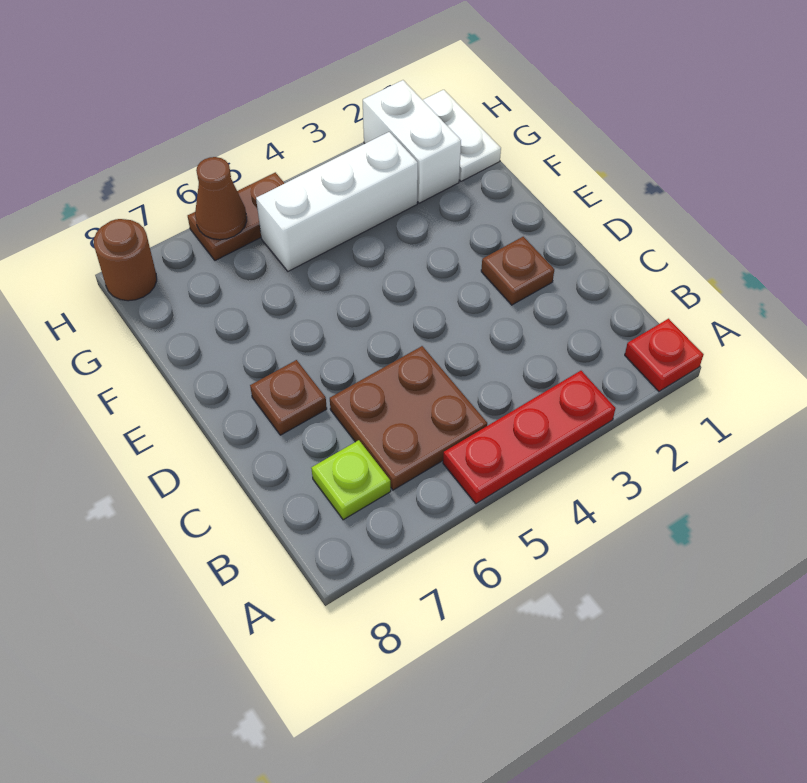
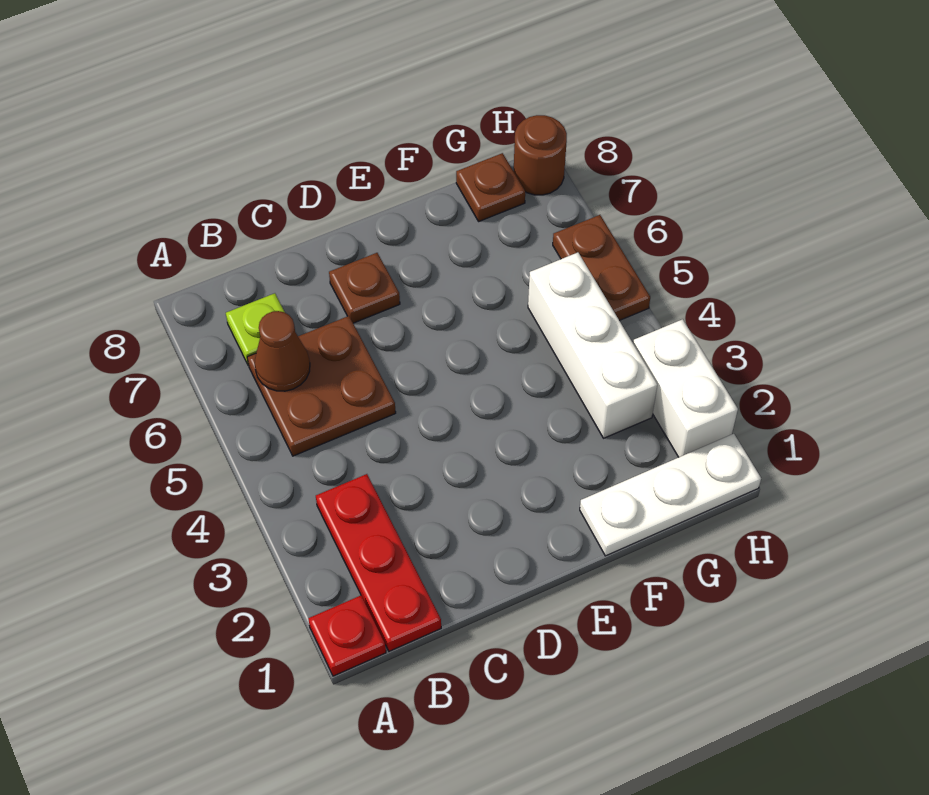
red plate A3:A5 level 1 -> red plate B1:B3 level 1
brown plate D2 level 1 -> brown plate G8 level 1
white plate G1:H1 level 1 -> white plate F1:H1 level 1
white brick G2:H2 level 1 -> white brick H2:H3 level 1
brown cone H6 level 2 -> brown cone B6 level 2

